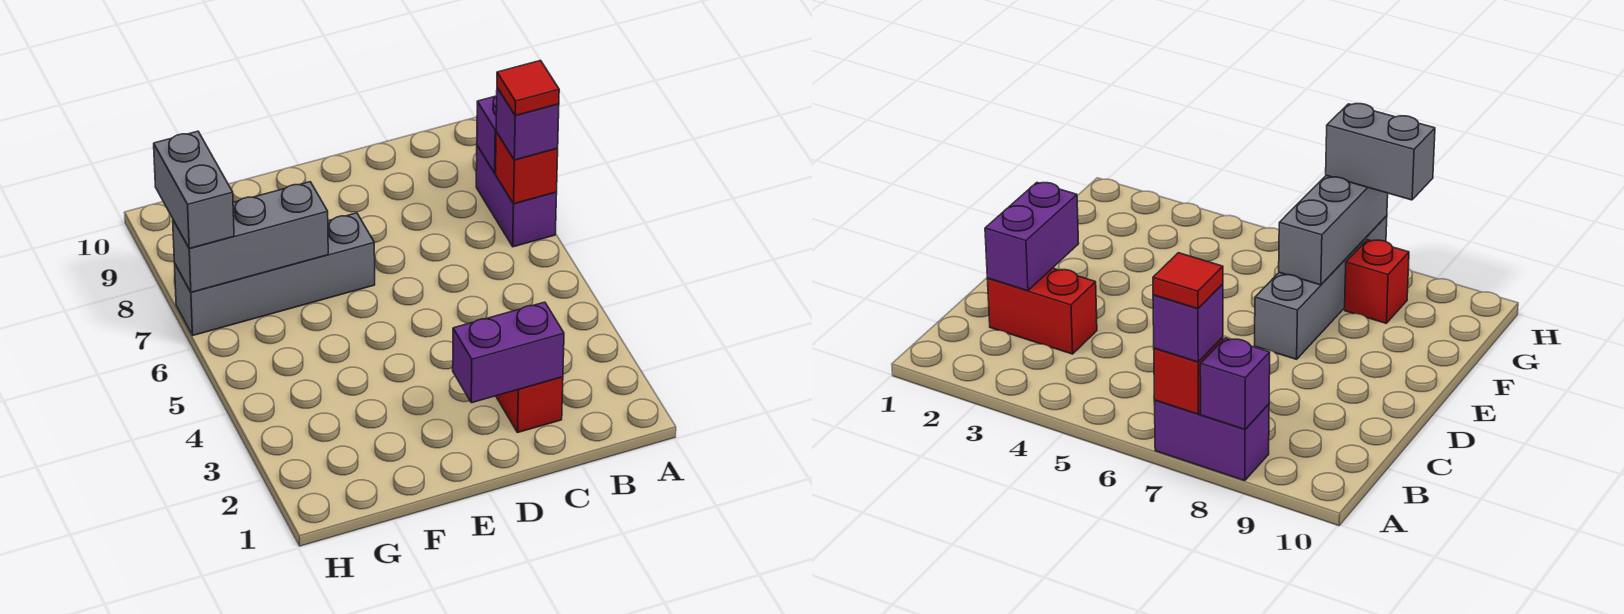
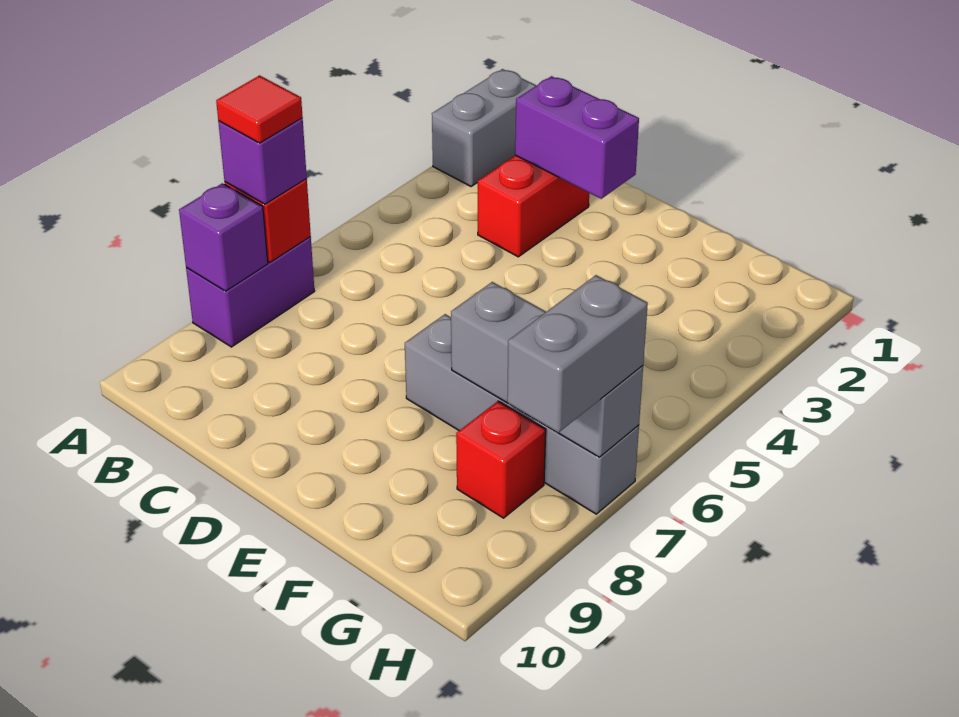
none -> grey brick A1:A2 level 1

